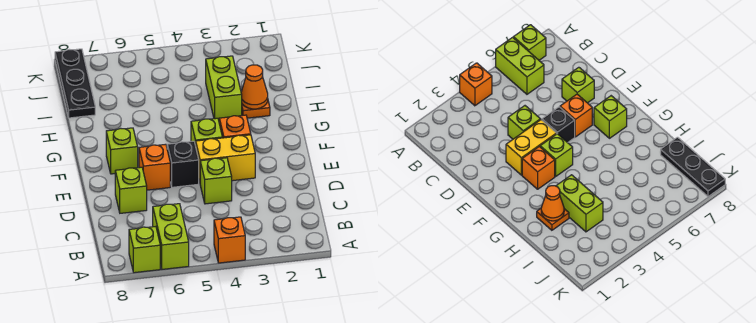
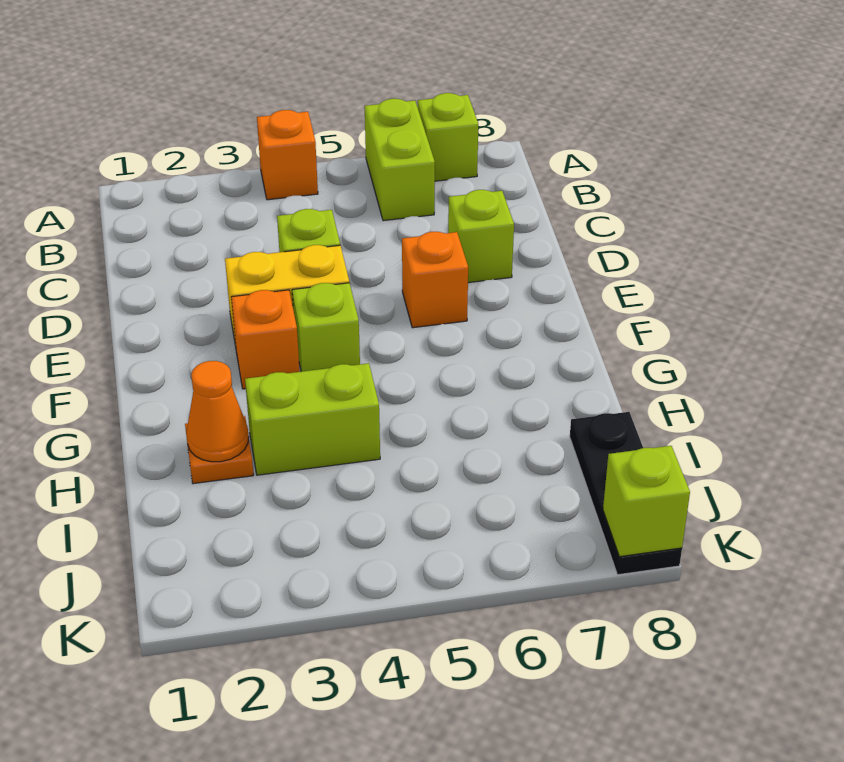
black brick E5 level 1 -> none
lime brick F7 level 1 -> lime brick K8 level 2
lime brick H3:I3 level 1 -> lime brick H3:H4 level 1

